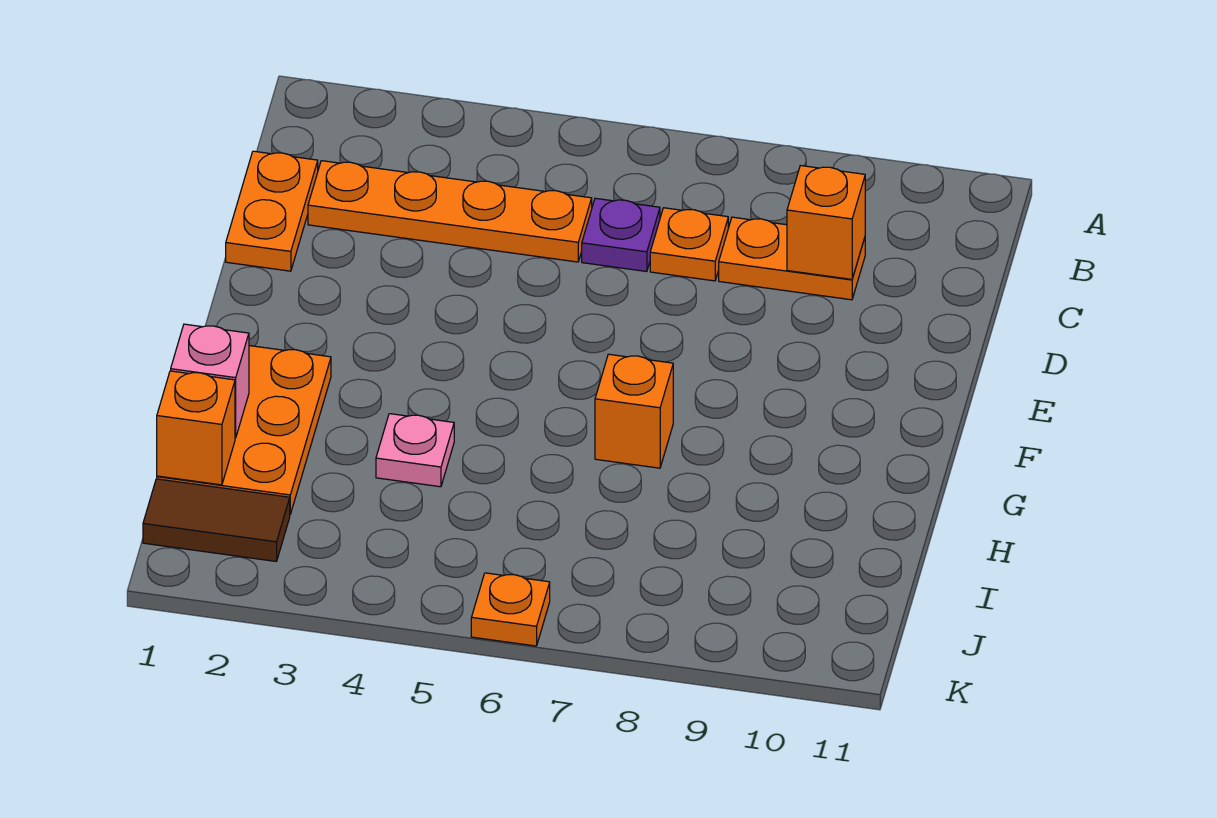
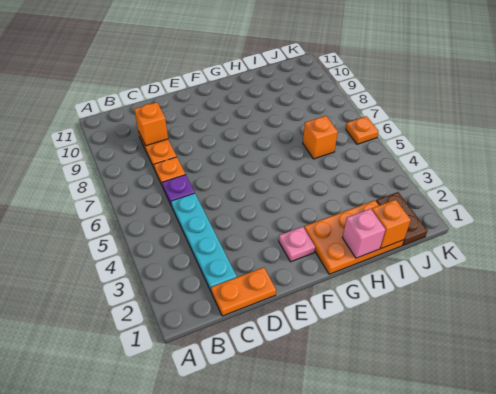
orange plate C2:C5 level 1 -> cyan plate C2:C5 level 1
orange brick G7 level 1 -> orange brick I6 level 1
pink plate H4 level 1 -> pink plate F2 level 1
brown tile J1:J2 level 1 -> brown plate J1:J2 level 1

